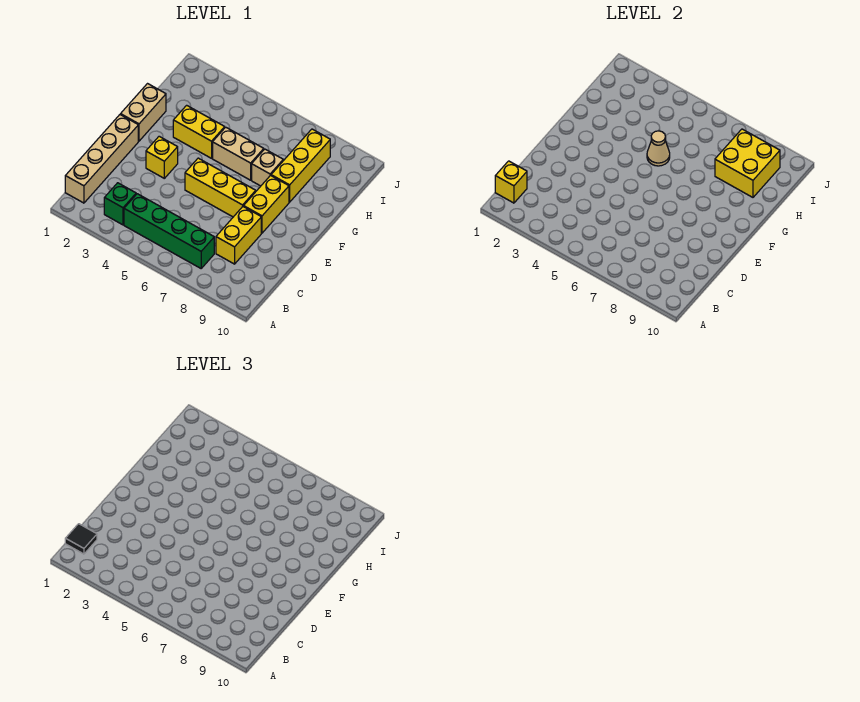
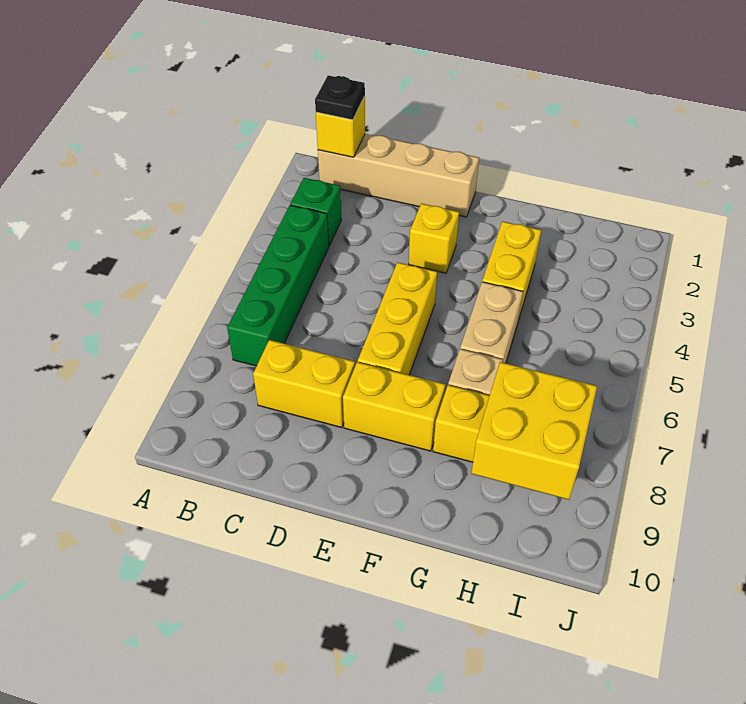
black tile B1 level 3 -> black plate B1 level 3
tan brick F1:G1 level 1 -> none
tan cone G5 level 2 -> none

